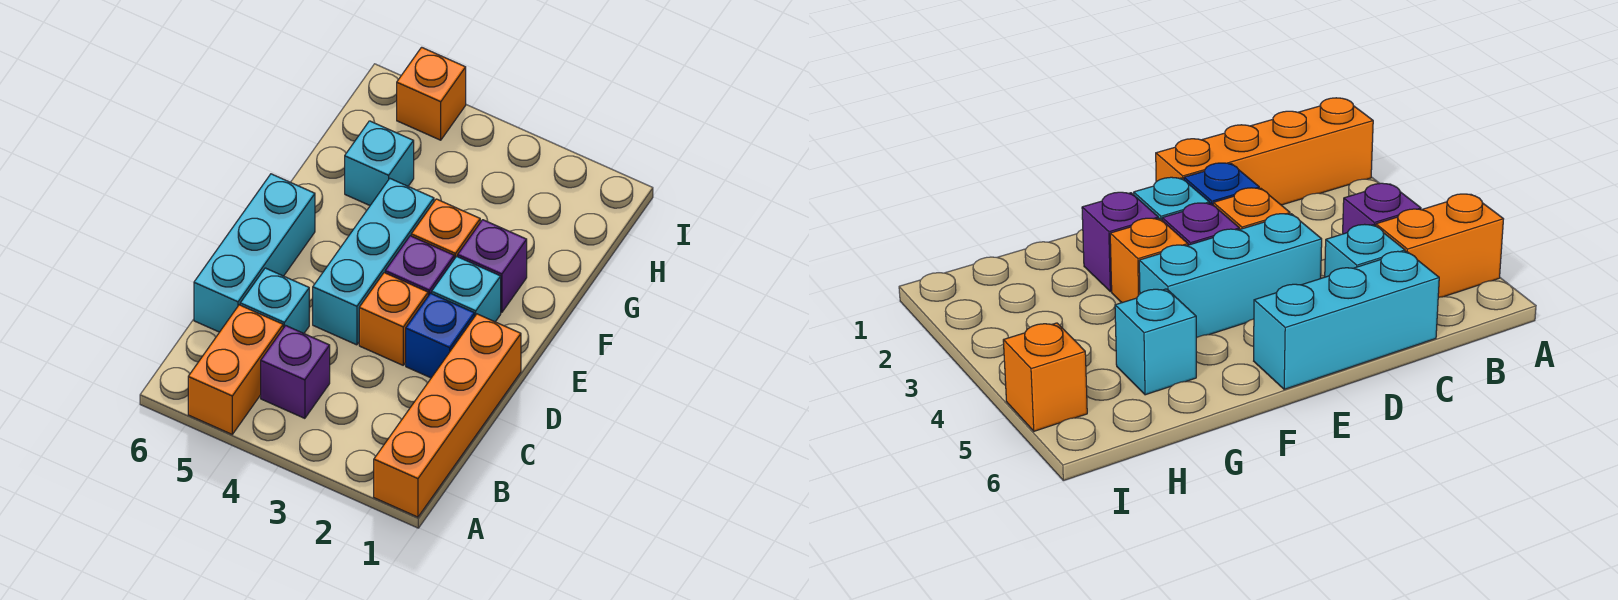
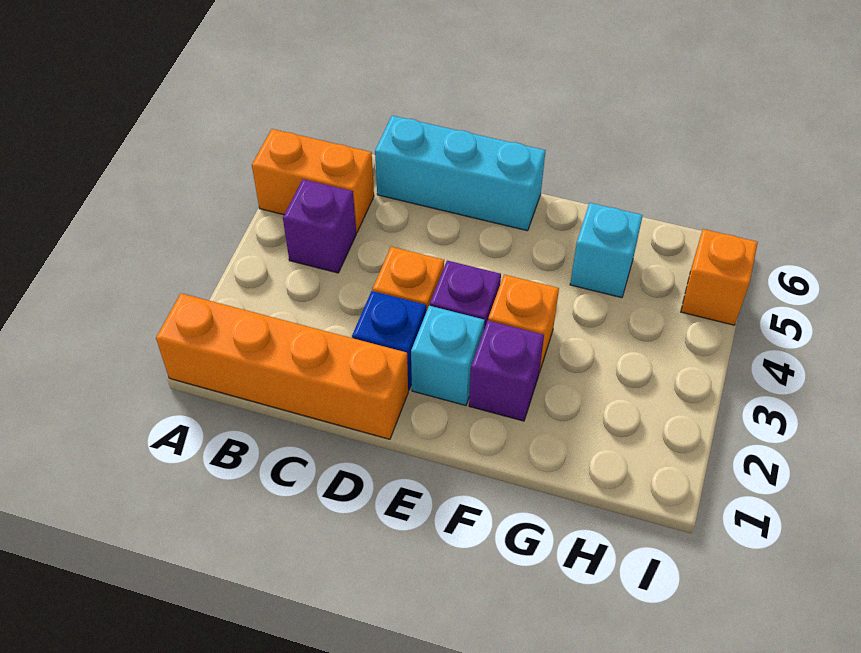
cyan brick C5 level 1 -> none
cyan brick D4:F4 level 1 -> none

